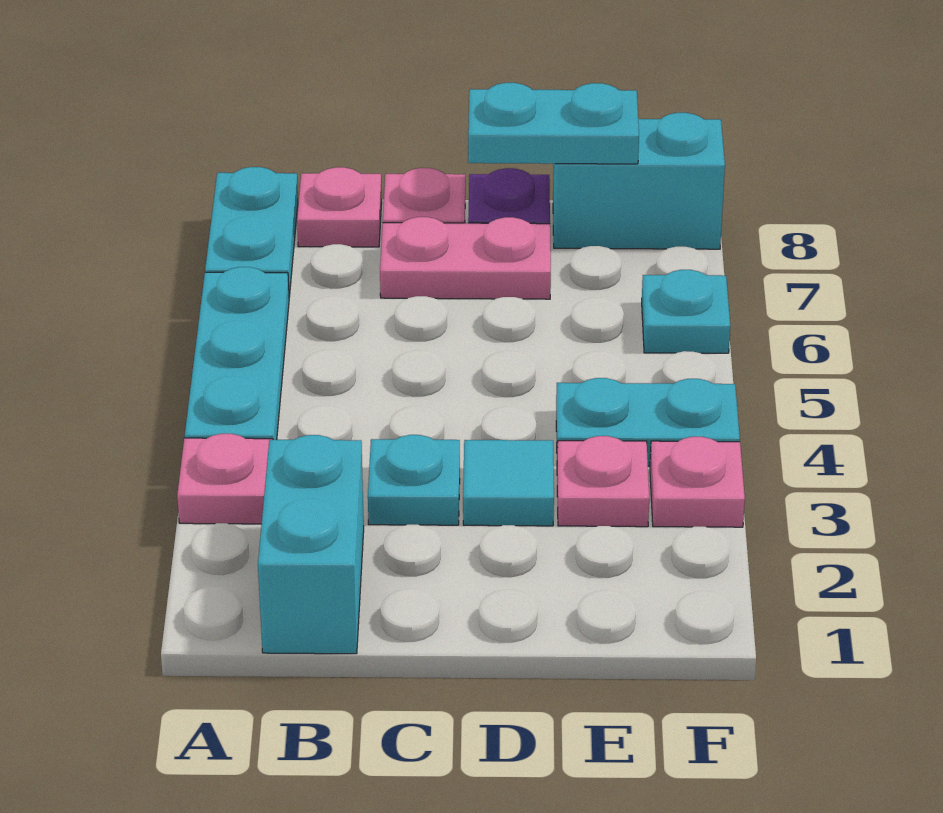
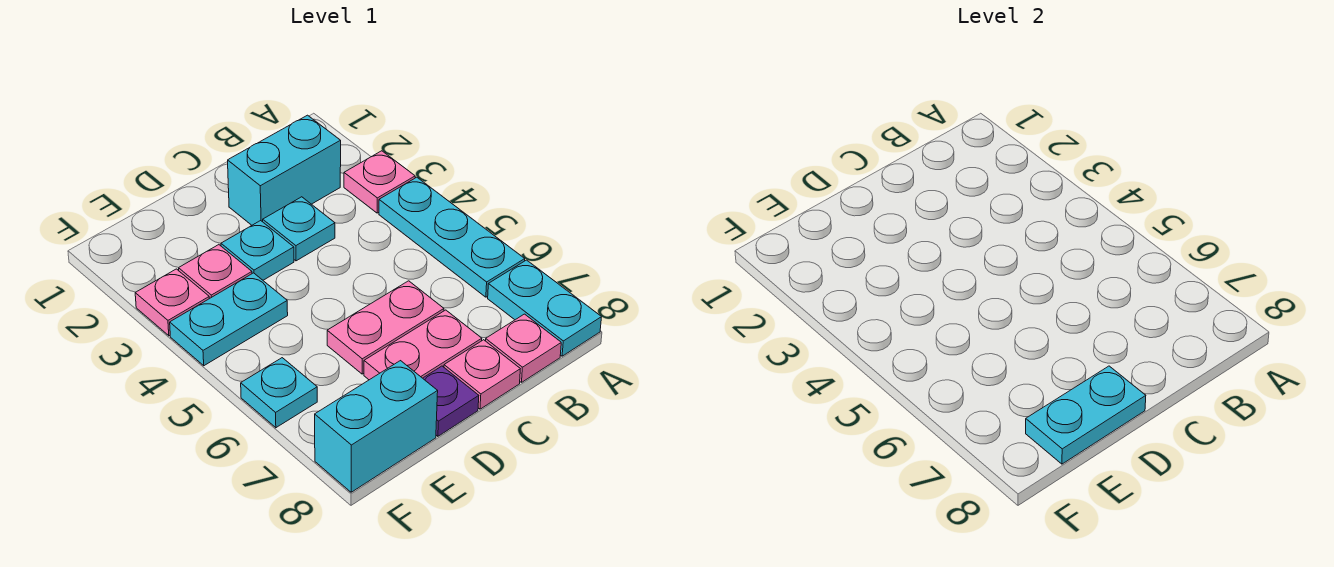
cyan brick B1:B2 level 1 -> cyan brick B2:C2 level 1
none -> pink plate C6:D6 level 1
cyan tile D3 level 1 -> cyan plate D3 level 1

